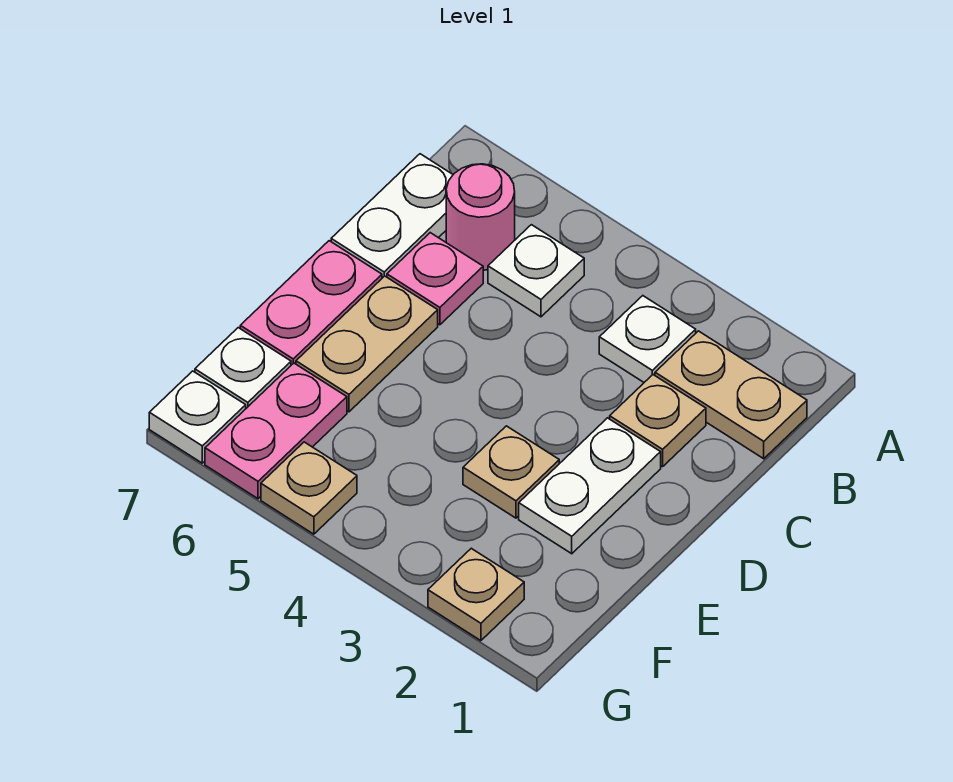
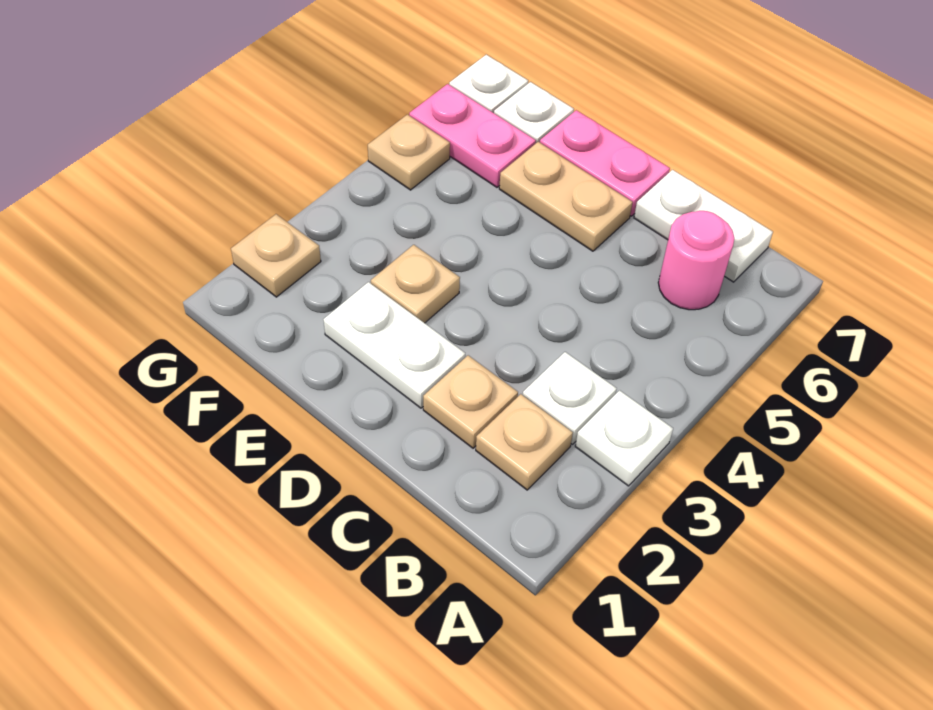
tan plate B1:B2 level 1 -> tan plate B2 level 1
white plate B5 level 1 -> white plate A3 level 1
pink plate C6 level 1 -> none

